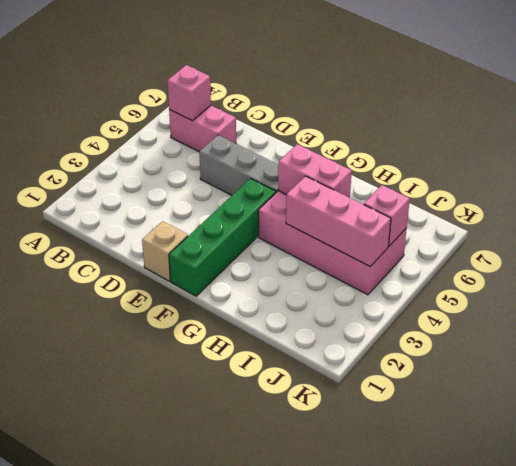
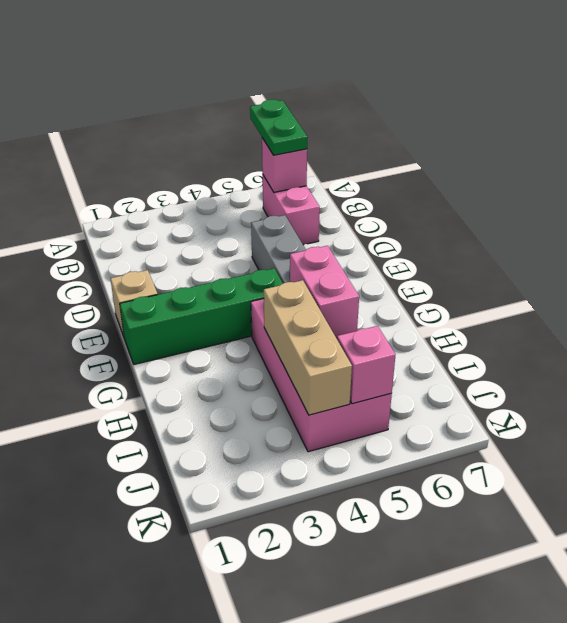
none -> green plate A6:B6 level 3
pink brick H4:J4 level 2 -> tan brick H4:J4 level 2

